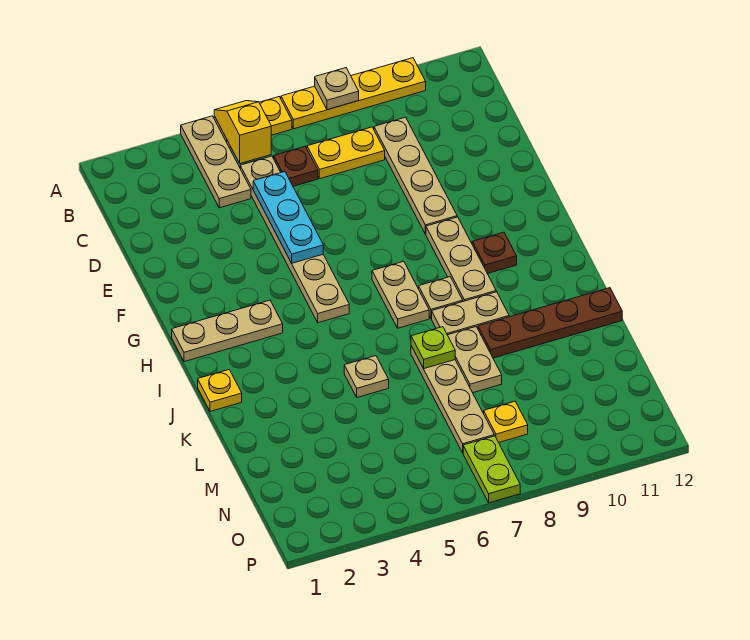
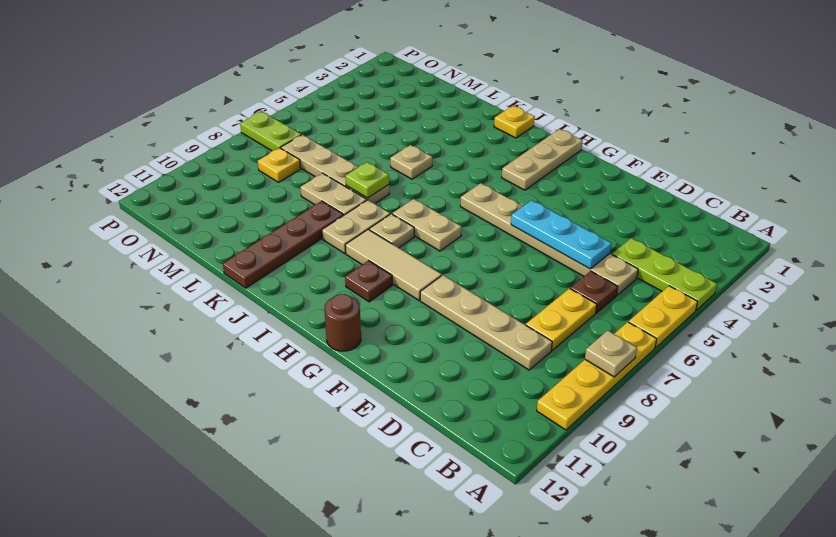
tan plate A4:C4 level 1 -> lime plate A4:C4 level 1
yellow slope A5:B5 level 2 top B -> none
tan plate G9:I9 level 1 -> tan tile G9:I9 level 1
none -> brown round brick G12 level 1

